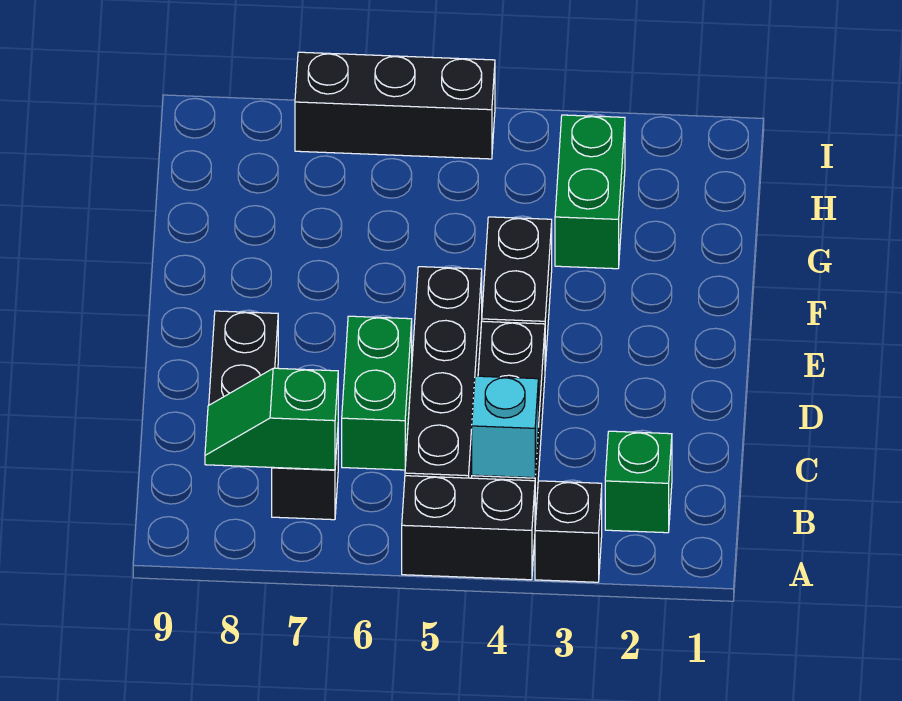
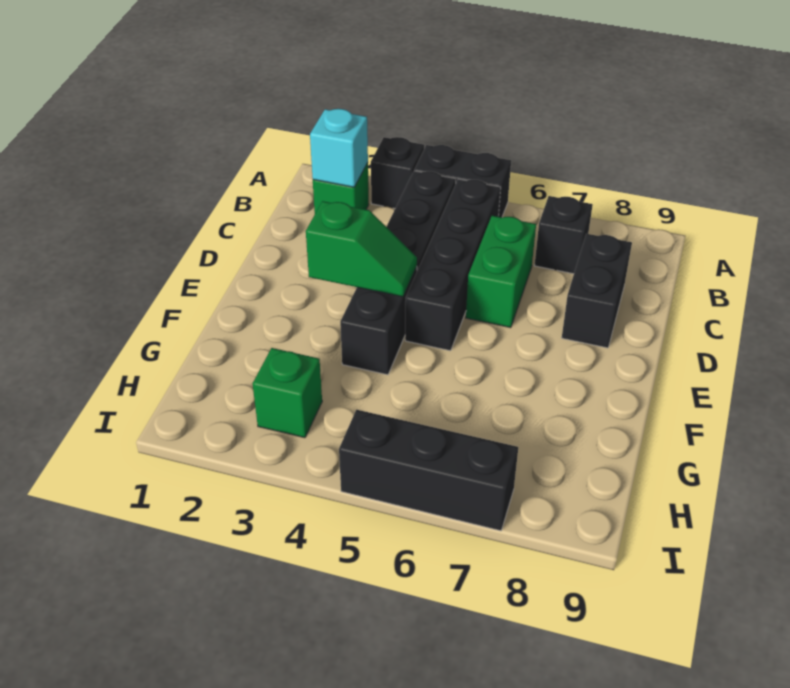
cyan brick B4 level 2 -> cyan brick B2 level 2
green slope B7:B8 level 2 top 7 -> green slope E3:E4 level 2 top 3
green brick G3:H3 level 1 -> green brick H3 level 1

